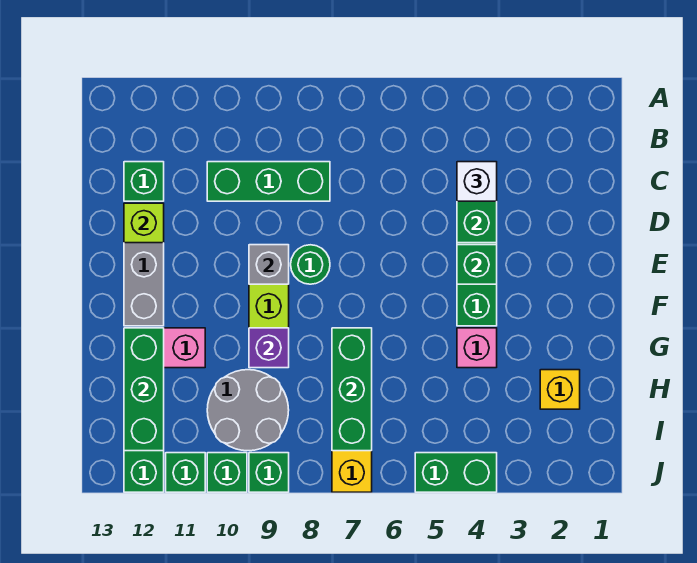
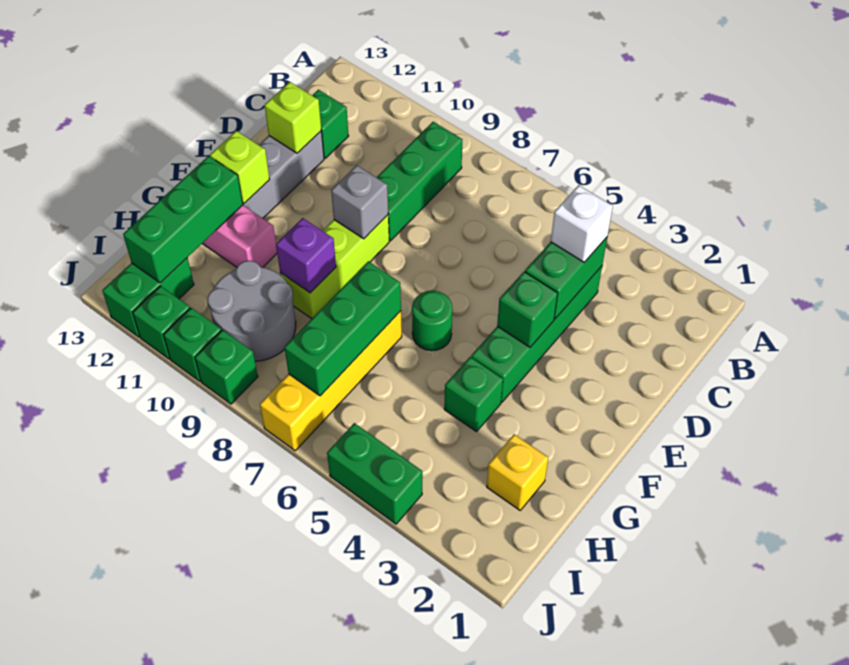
green brick C8:C10 level 1 -> green brick B9:D9 level 1
green round brick E8 level 1 -> green round brick F6 level 1
none -> lime brick F12 level 2
pink brick G4 level 1 -> green brick G4 level 1

